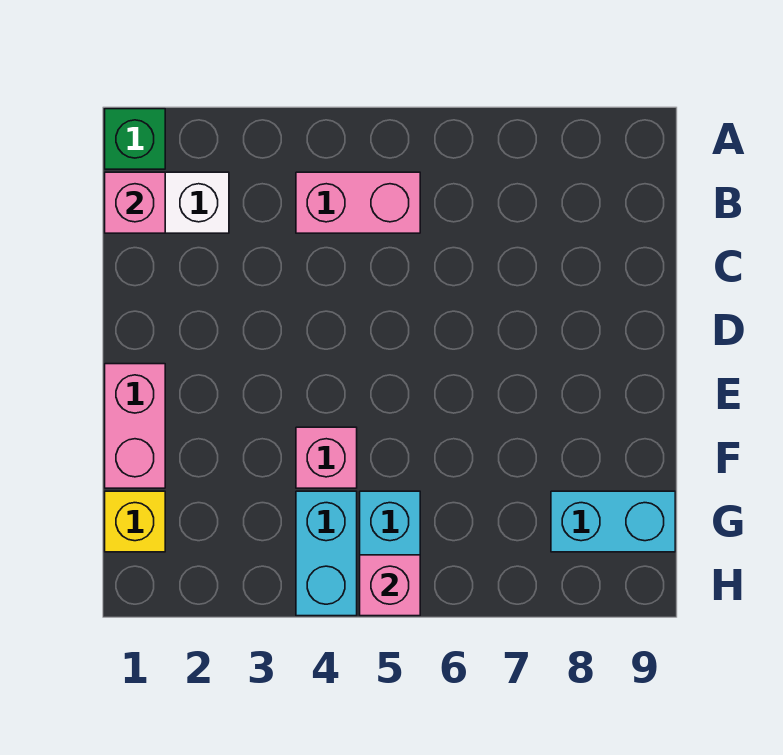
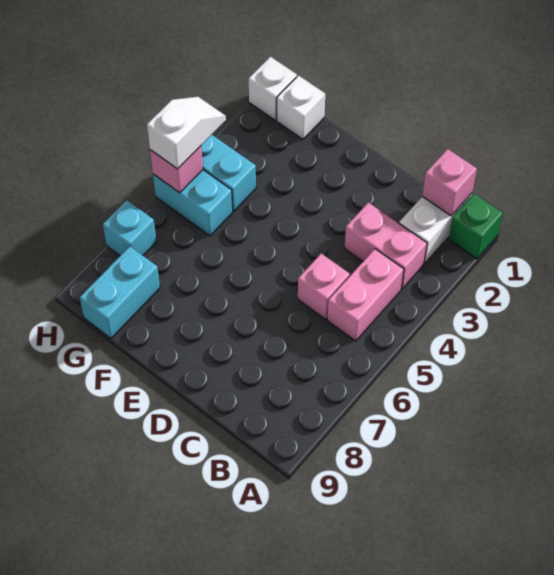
pink brick E1:F1 level 1 -> pink brick B3:C3 level 1
pink brick F4 level 1 -> pink brick C5 level 1
yellow brick G1 level 1 -> white brick G1 level 1
none -> white brick H1 level 1
none -> white slope H4:H5 level 3 top 5
none -> cyan brick H7 level 1

